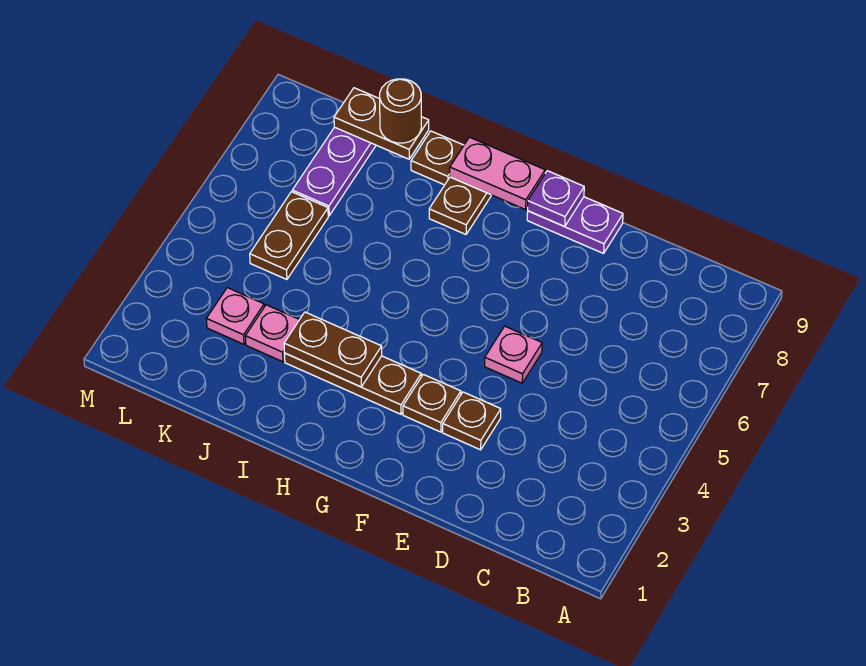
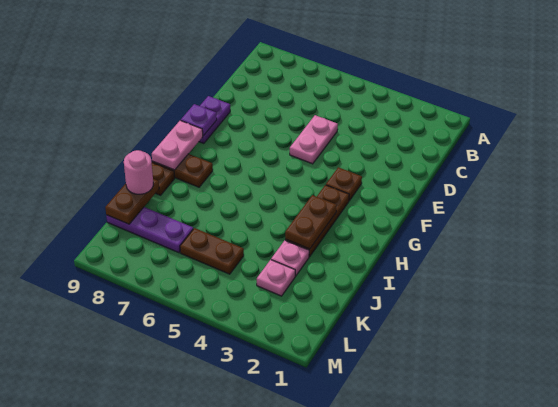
brown plate E3 level 1 -> none
pink plate E5 level 1 -> pink plate D5:E5 level 1
brown round brick J9 level 3 -> pink round brick J9 level 3

